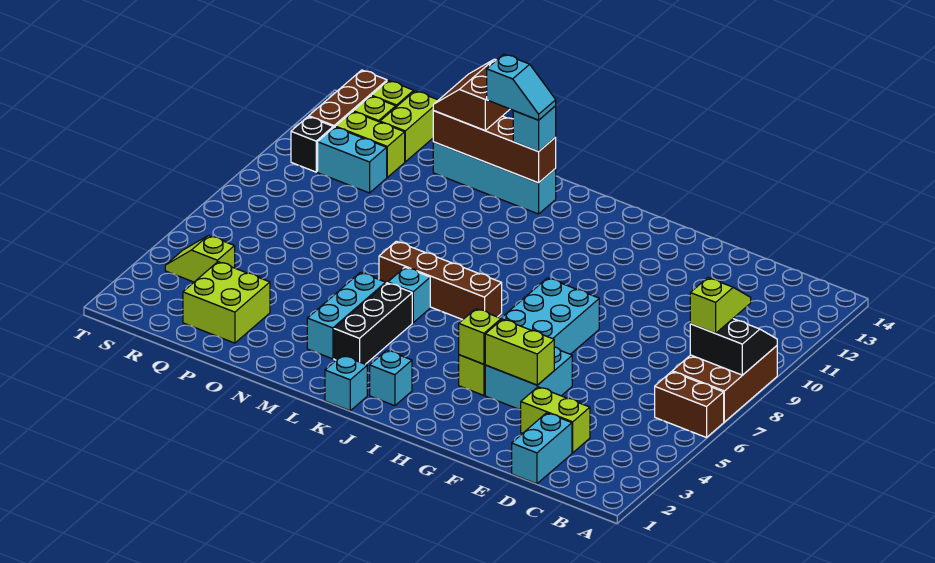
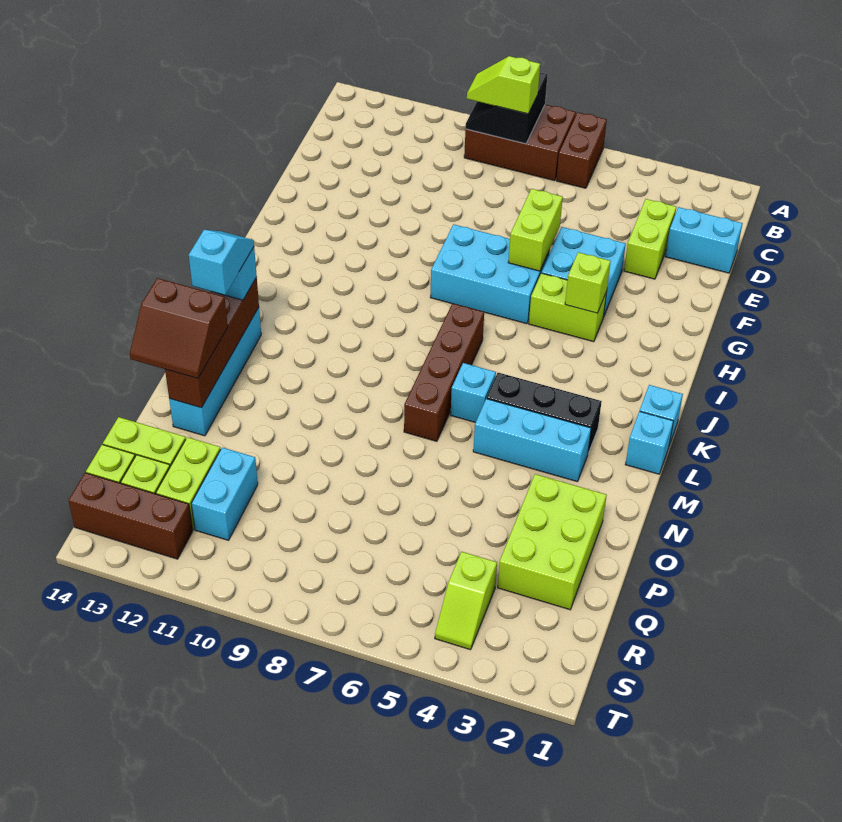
lime brick F4:G4 level 2 -> lime brick F6:G6 level 2
cyan brick J2 level 1 -> cyan brick L1 level 1
lime brick P2:Q3 level 1 -> lime brick O2:Q3 level 1
black brick S11 level 1 -> none

